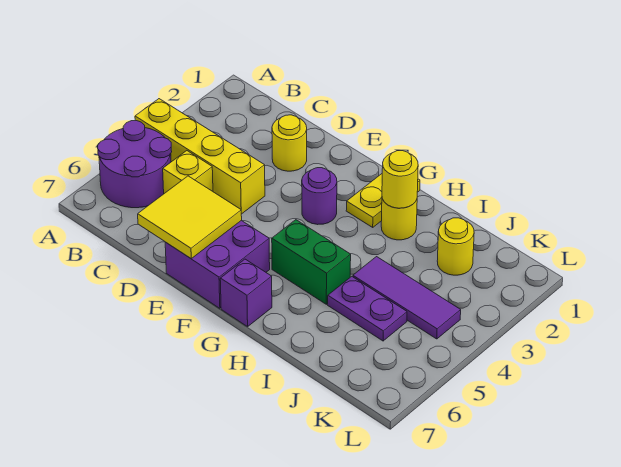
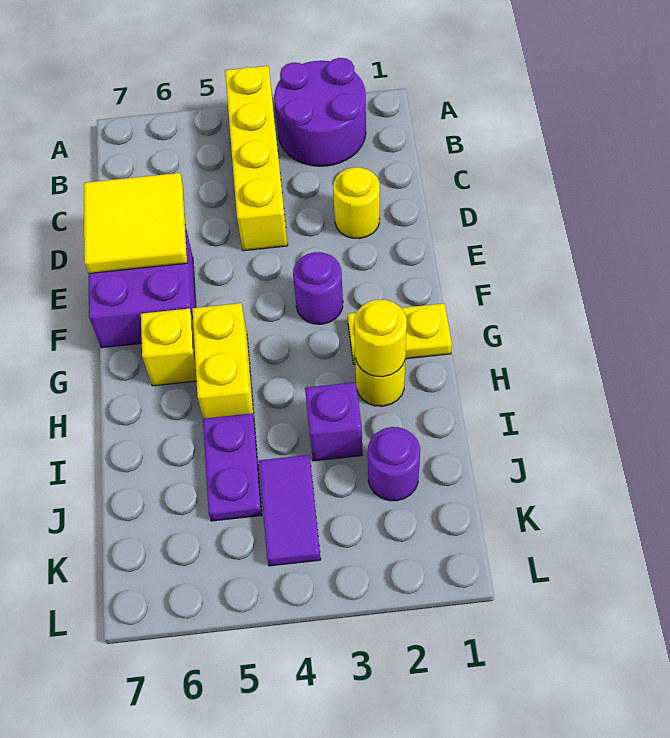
purple round brick A5:B6 level 1 -> purple round brick A2:B3 level 1
yellow brick C5 level 1 -> yellow brick G6 level 1
green brick G5:H5 level 1 -> yellow brick G5:H5 level 1
purple brick G7 level 1 -> purple brick I3 level 1
purple tile I4:K4 level 1 -> purple tile J4:K4 level 1
yellow round brick J2 level 1 -> purple round brick J2 level 1

